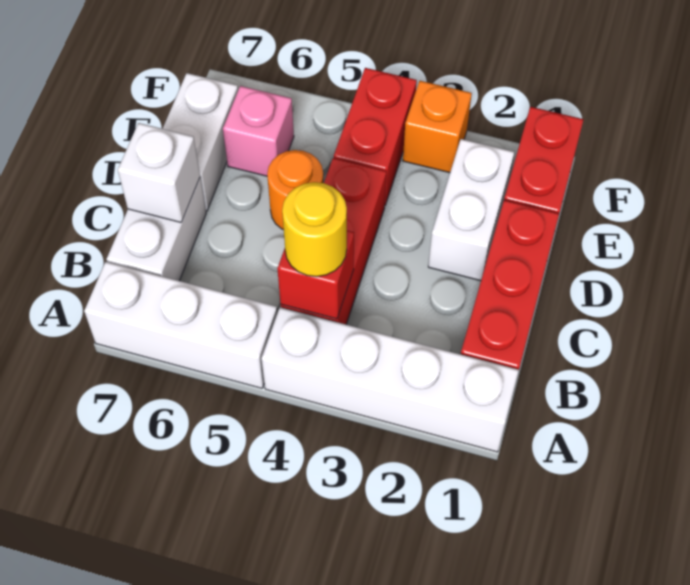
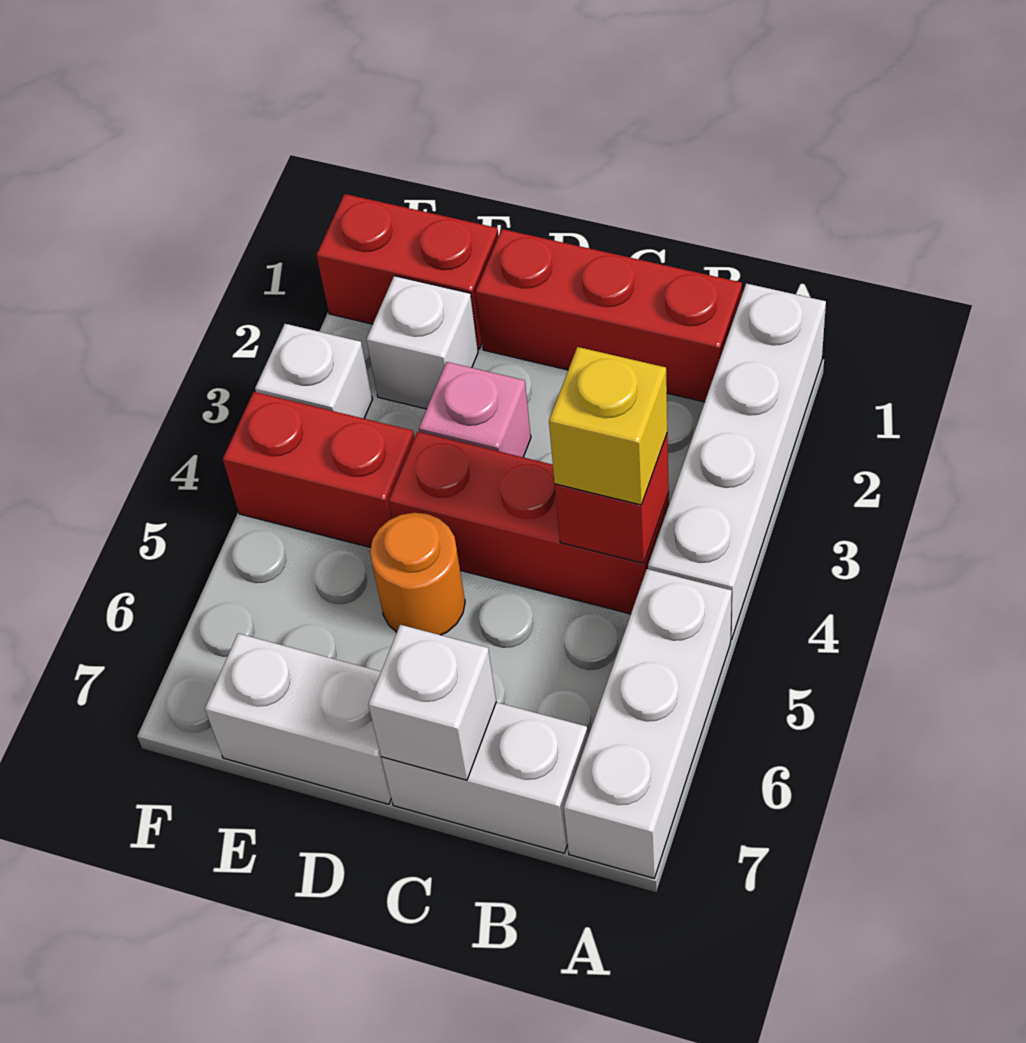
yellow round brick B4 level 3 -> yellow brick B4 level 3
white brick D2:E2 level 1 -> white brick E2 level 1
pink brick E6 level 1 -> pink brick D3 level 1
orange brick F3 level 1 -> white brick F3 level 1

